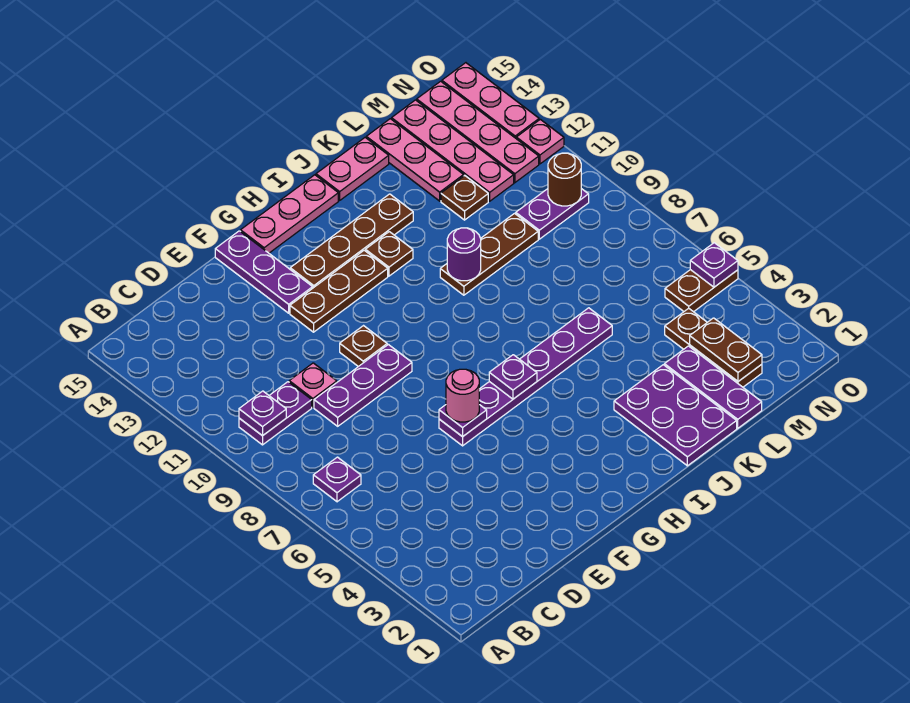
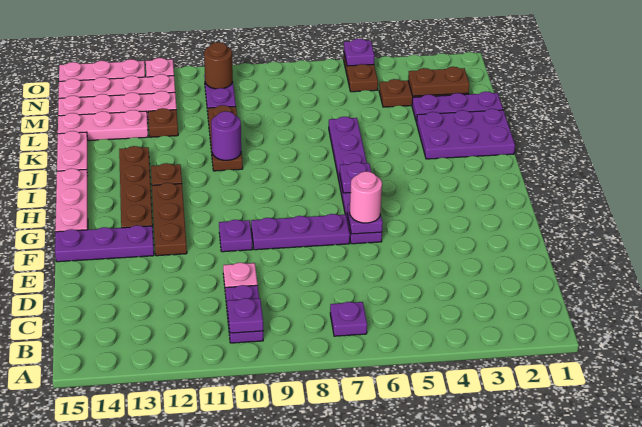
purple plate D9:F9 level 1 -> purple plate F7:F9 level 1
brown plate F10 level 1 -> purple plate F10 level 1

